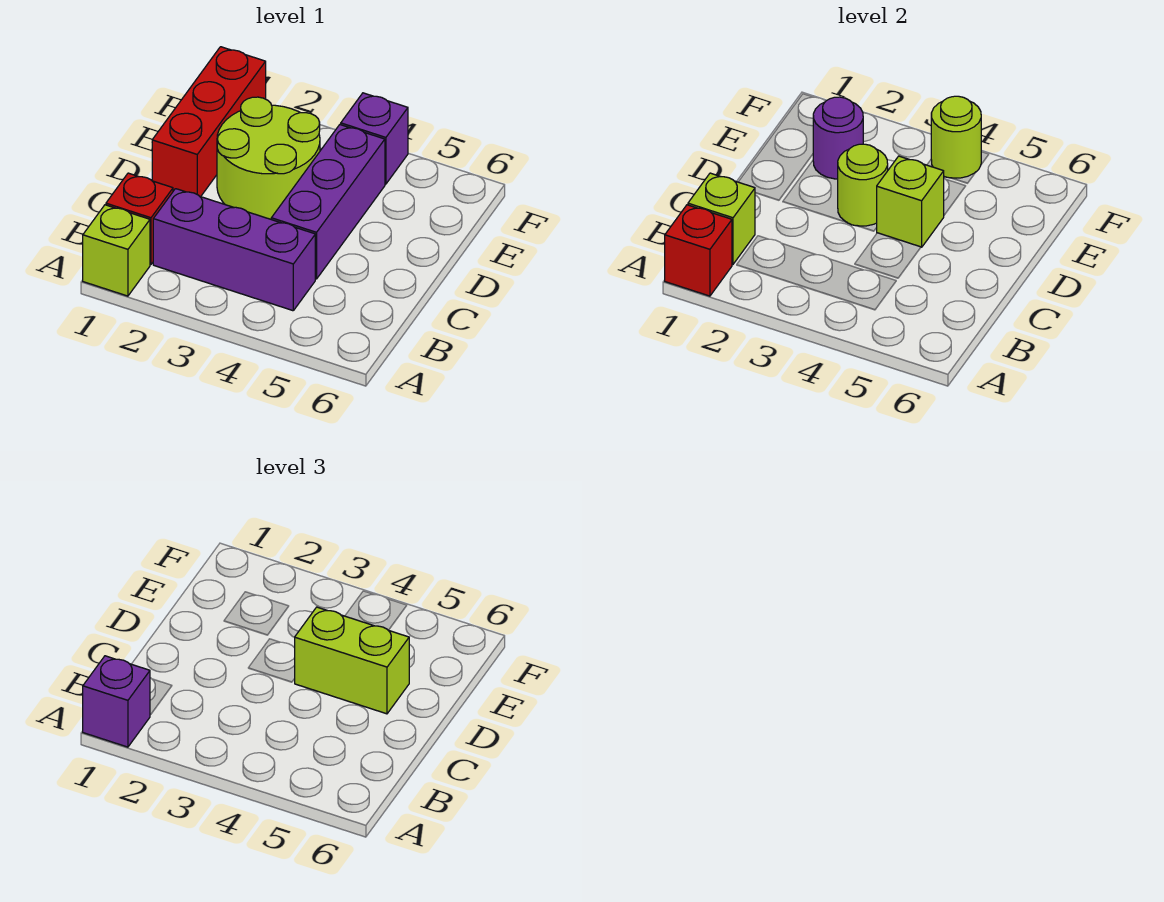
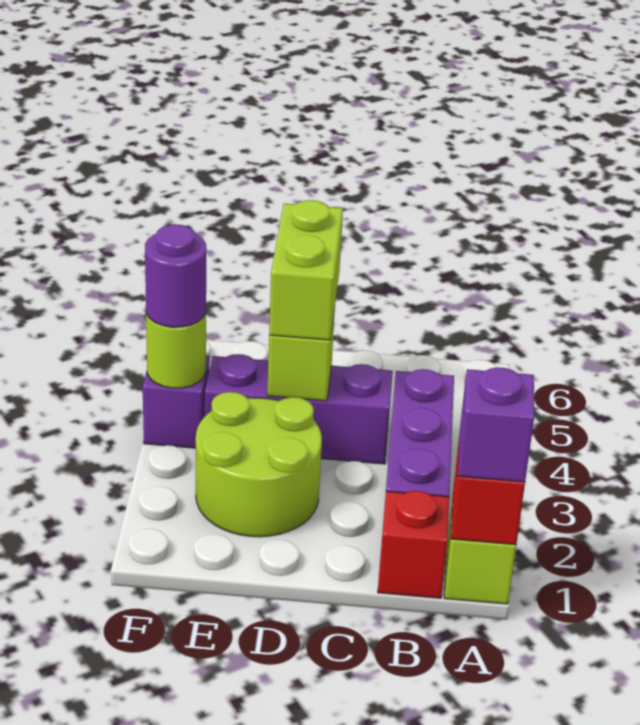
lime brick B1 level 2 -> none
red brick D1:F1 level 1 -> none
lime round brick D3 level 2 -> none
purple round brick E2 level 2 -> purple round brick F4 level 3

